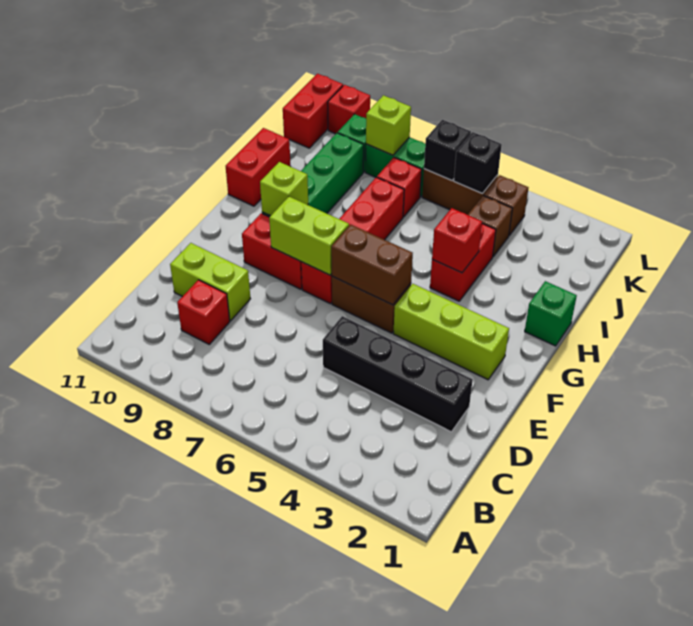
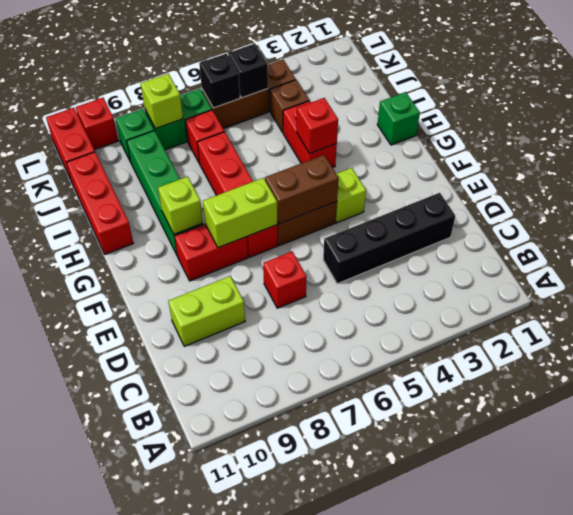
red brick C9 level 1 -> red brick D7 level 1
lime brick F2:F4 level 1 -> lime brick F4 level 1
red brick H11:I11 level 1 -> red brick H11:J11 level 1

